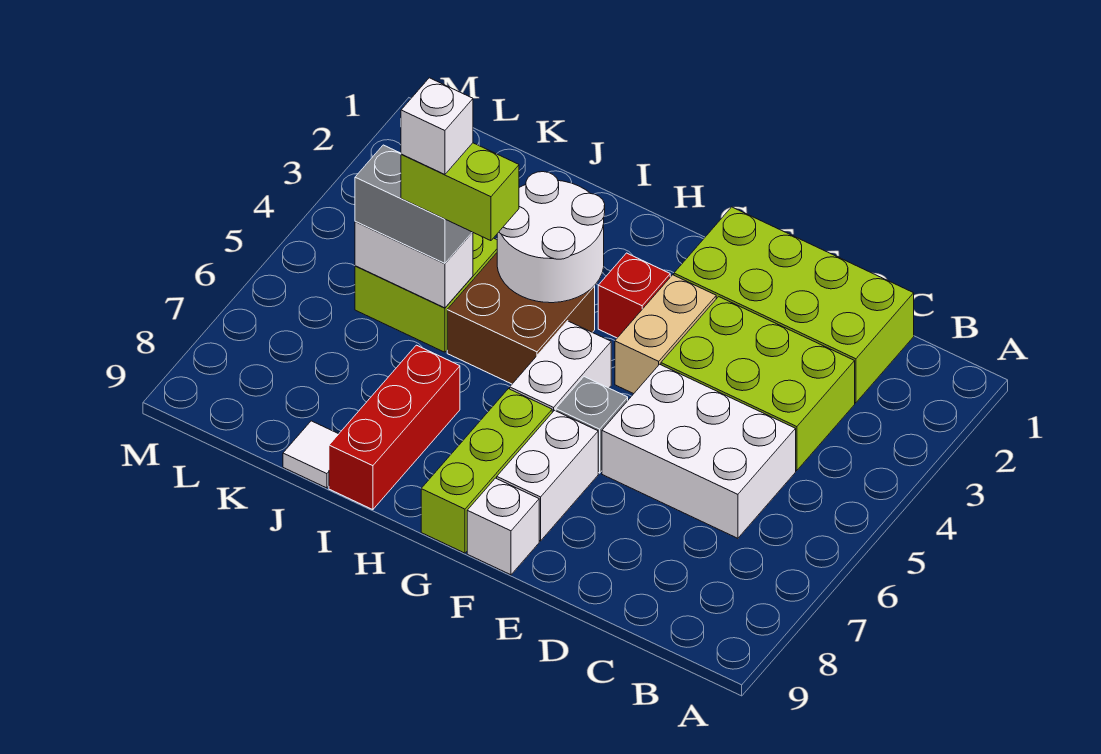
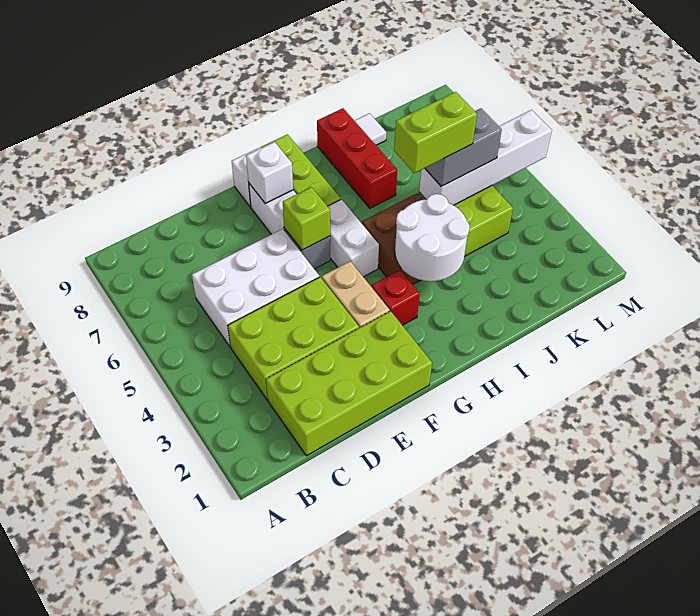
none -> lime brick F6 level 2
white brick J5:K5 level 2 -> white brick J5:M5 level 2
white brick J5 level 5 -> white brick F8 level 2

